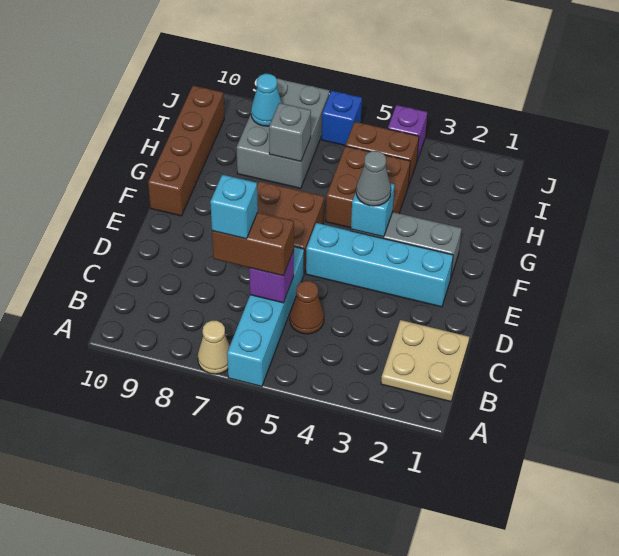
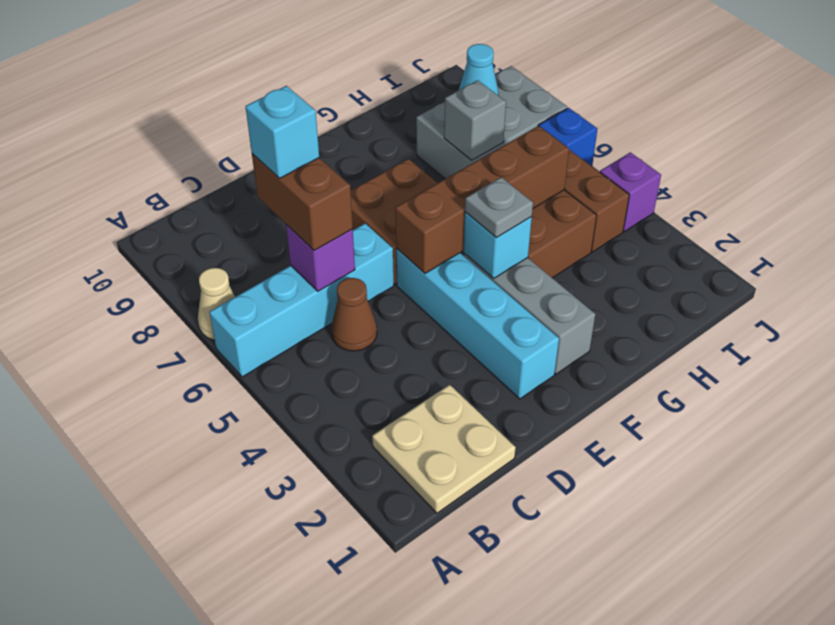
grey cone F4 level 3 -> grey plate F4 level 3
brown brick F10:I10 level 1 -> brown brick E5:H5 level 2

